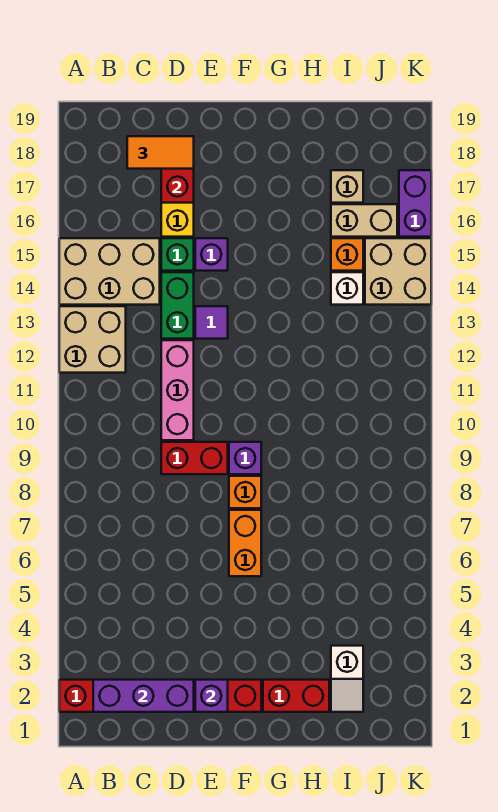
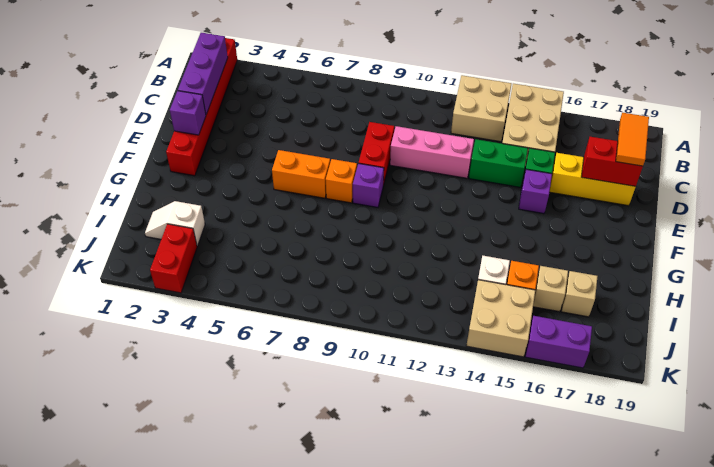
purple tile E13 level 1 -> none
red brick G2:H2 level 1 -> red brick J3:K3 level 1
tan brick I16:J16 level 1 -> tan brick I16 level 1

